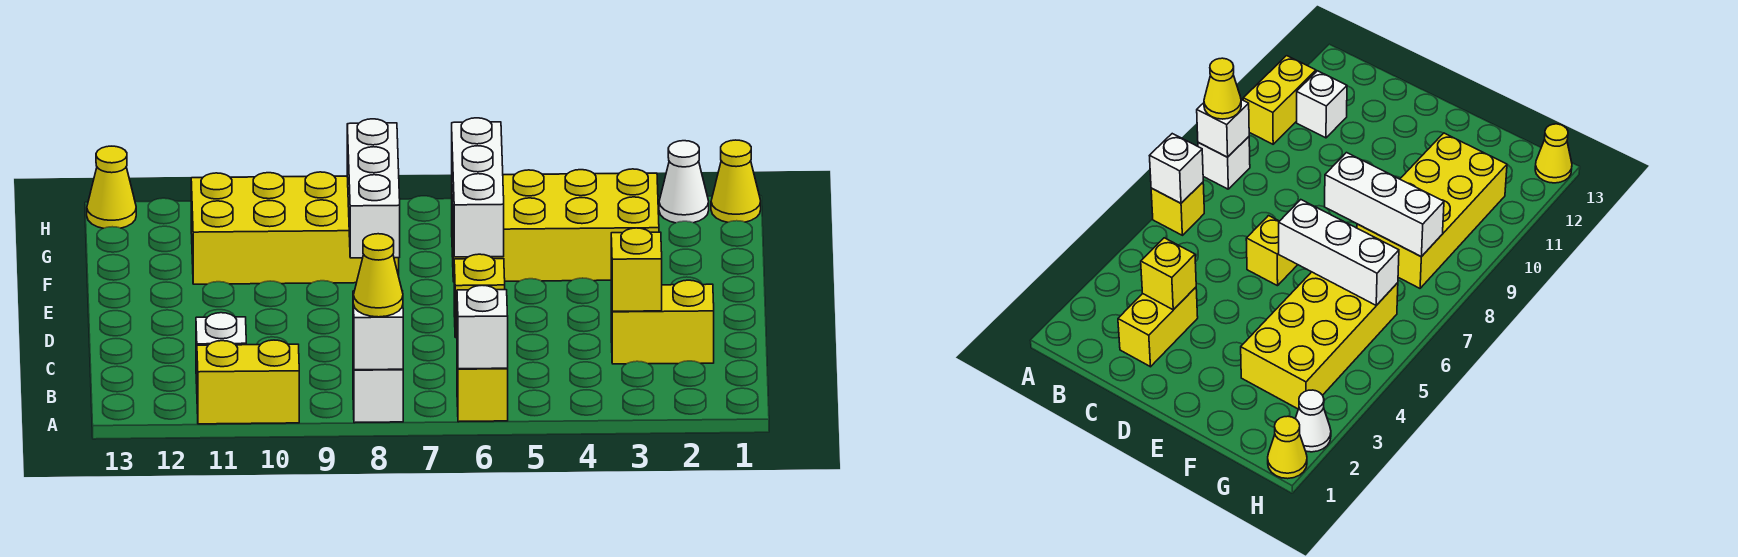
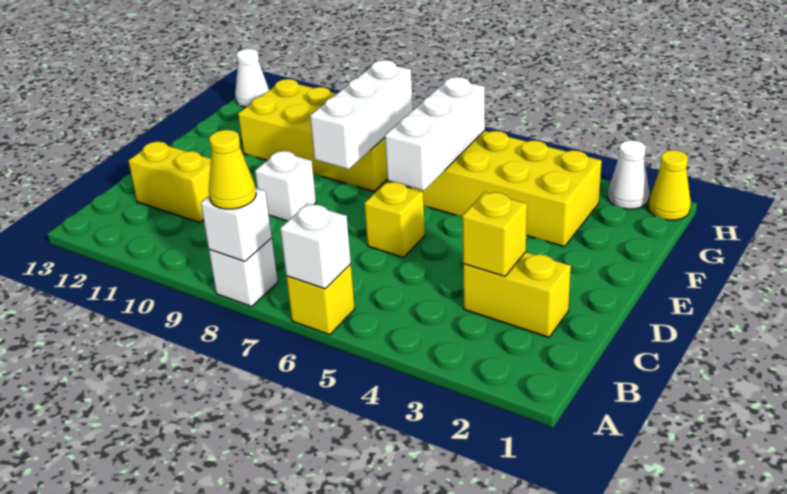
yellow brick A10:A11 level 1 -> yellow brick C11:C12 level 1
white brick B11 level 1 -> white brick D9 level 1
yellow cone H13 level 1 -> white cone H13 level 1

